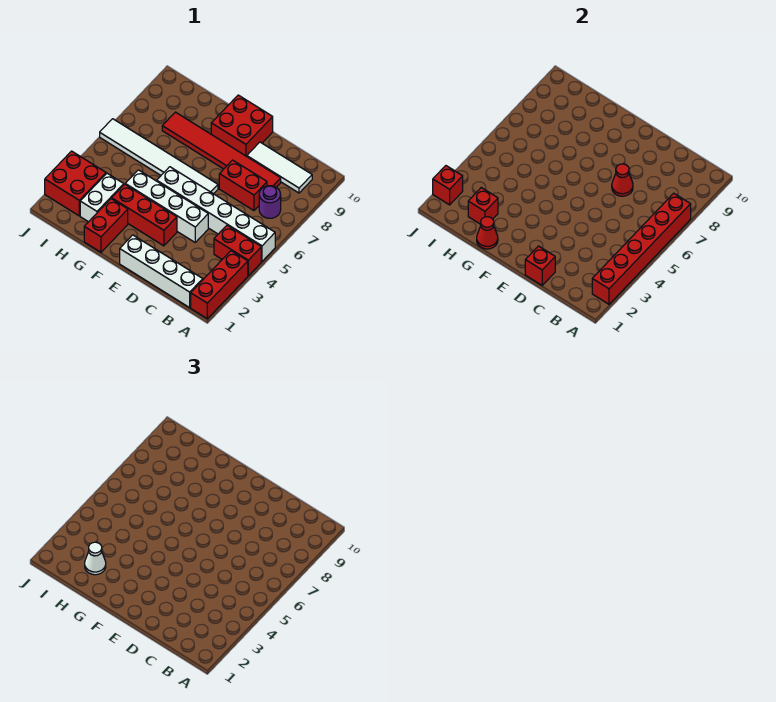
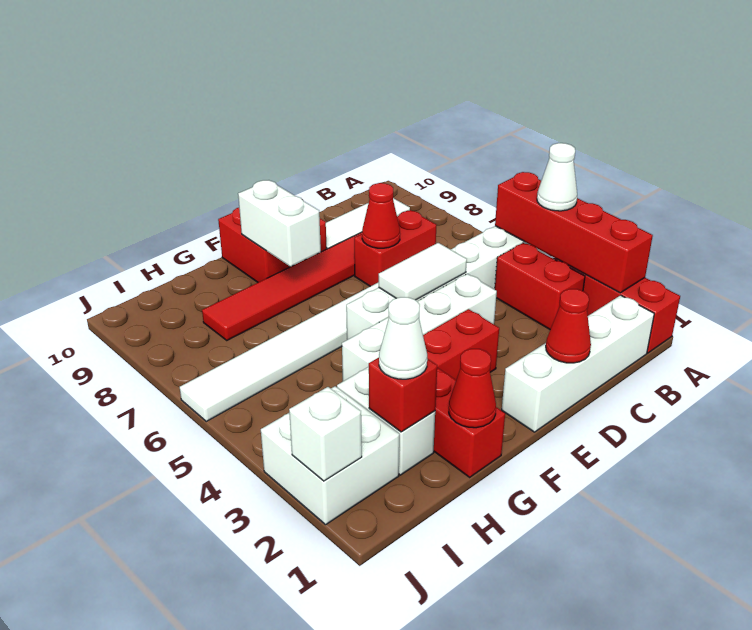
red brick A2:A7 level 2 -> red brick A2:A5 level 2
red brick A4:B4 level 1 -> red brick B3:B4 level 1
none -> white cone A4 level 3
purple round brick B7 level 1 -> none
red brick D1 level 2 -> red cone D1 level 2
none -> white tile D5:E5 level 2
none -> white brick F8:F9 level 2
red brick I2:J3 level 1 -> white brick I2:J3 level 1
red brick J2 level 2 -> white brick J2 level 2

